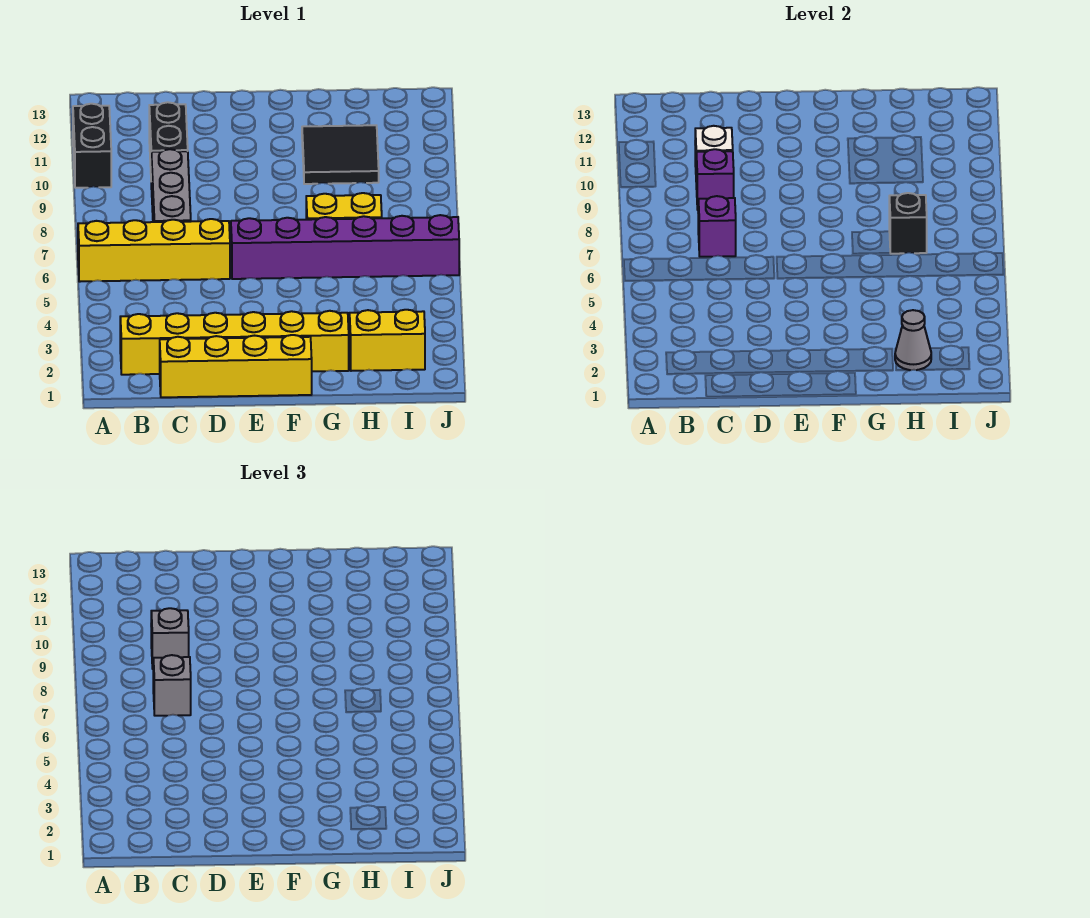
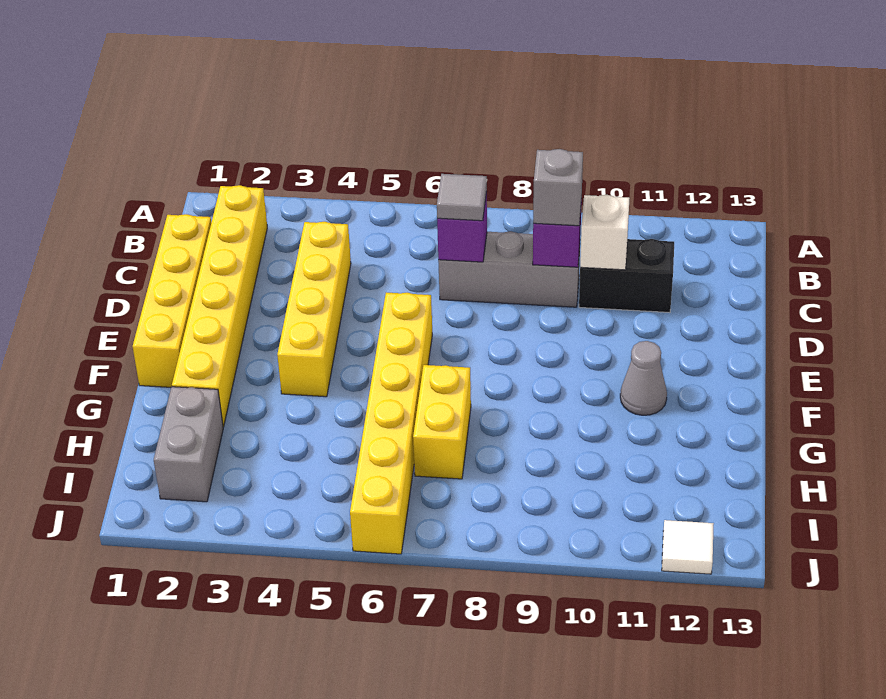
yellow brick A6:D6 level 1 -> yellow brick C4:F4 level 1
black brick A10:A11 level 1 -> none
grey brick C7 level 3 -> grey tile C7 level 3
purple brick E6:J6 level 1 -> yellow brick E6:J6 level 1
black tile G10:H11 level 1 -> none
yellow brick H2:I2 level 1 -> grey brick H2:I2 level 1
grey cone H2 level 2 -> grey cone F11 level 1
black brick H7 level 2 -> none
none -> white tile J12 level 1

